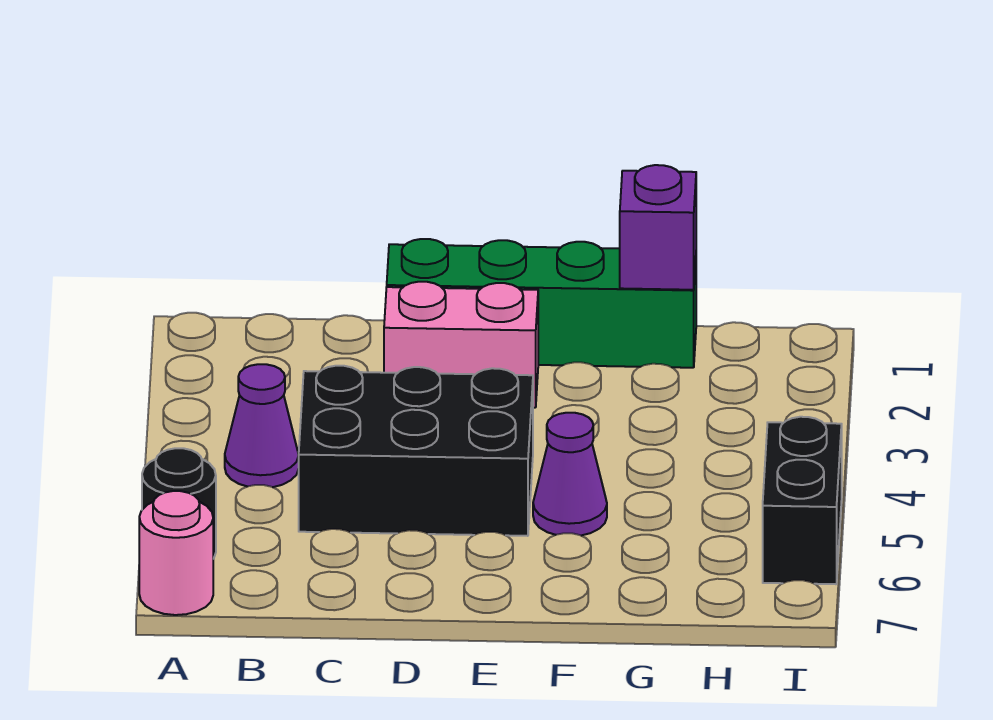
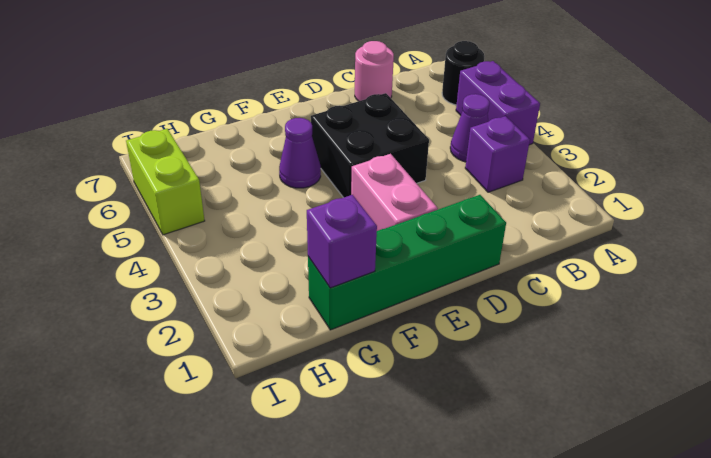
none -> purple brick A4:A5 level 1
pink round brick A7 level 1 -> pink round brick C7 level 1
none -> purple brick B3 level 1
black brick C4:E5 level 1 -> black brick D4:E5 level 1
pink brick D2:E2 level 1 -> pink brick E2:E3 level 1
black brick I5:I6 level 1 -> lime brick I5:I6 level 1

